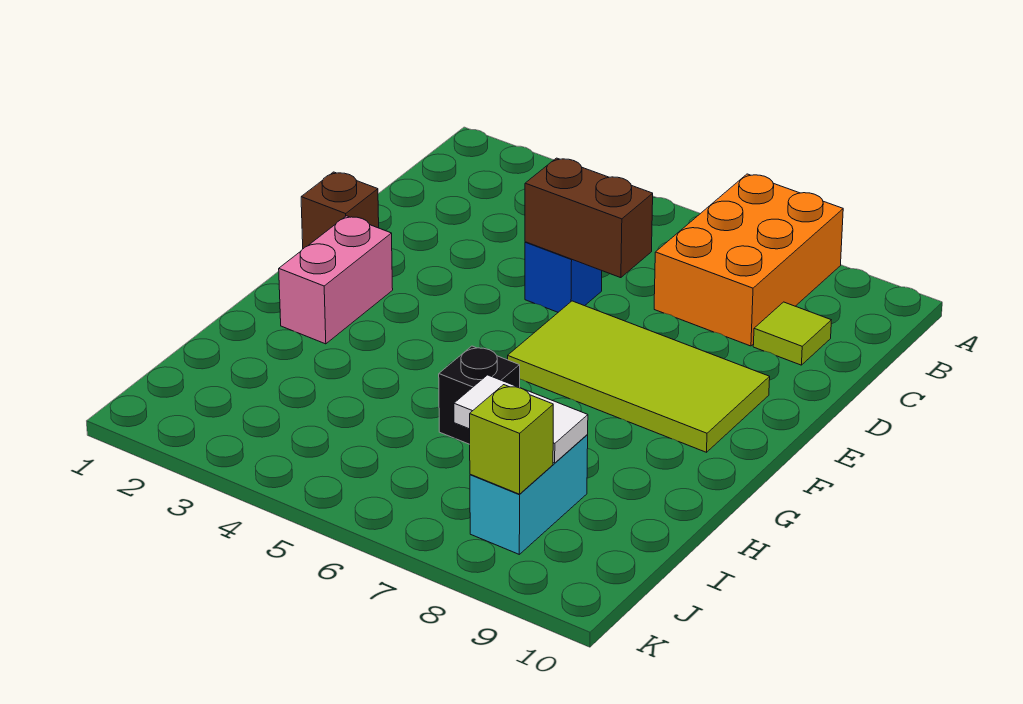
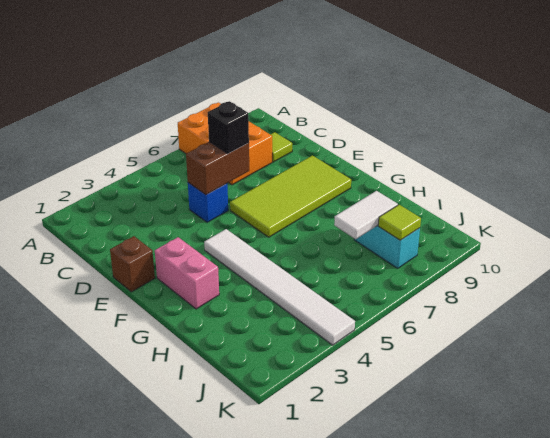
none -> white tile F4:K4 level 1
black brick H6 level 1 -> black brick D6 level 3
lime brick J8 level 2 -> lime tile J8 level 2

